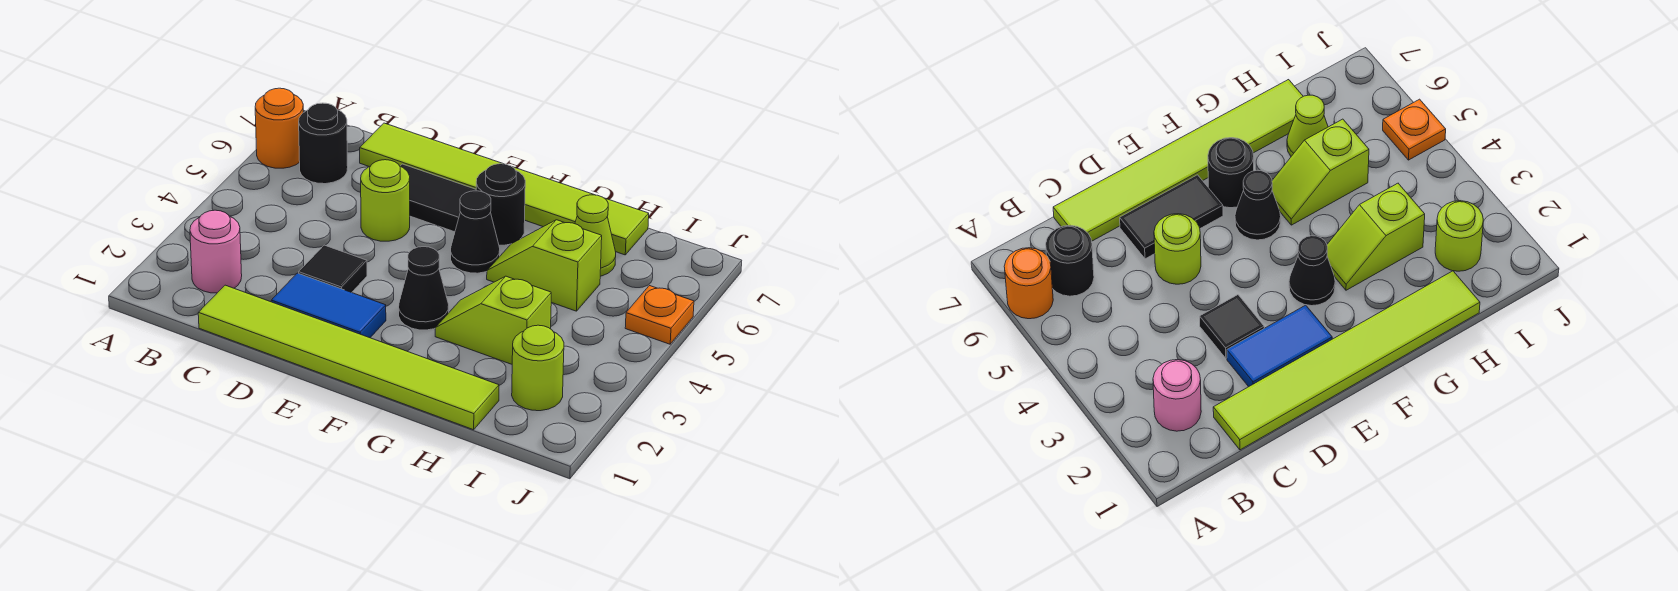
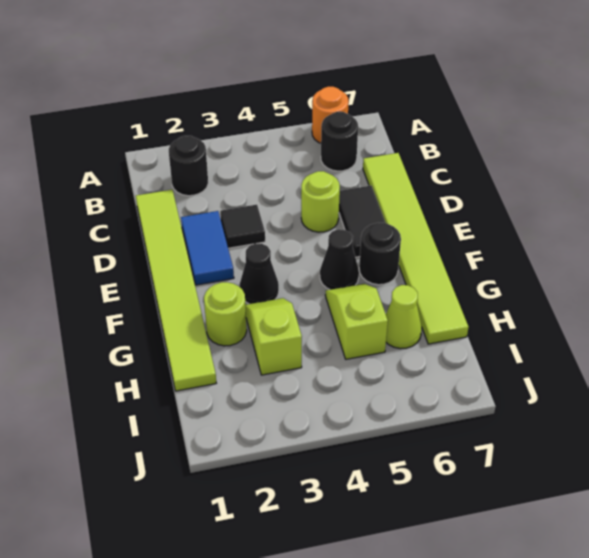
pink round brick B2 level 1 -> black round brick B2 level 1
lime round brick I2 level 1 -> lime round brick G2 level 1
orange plate J5 level 1 -> none

